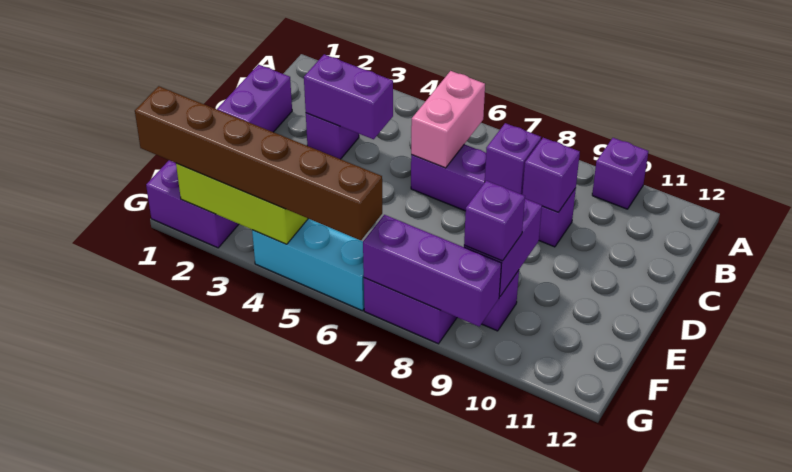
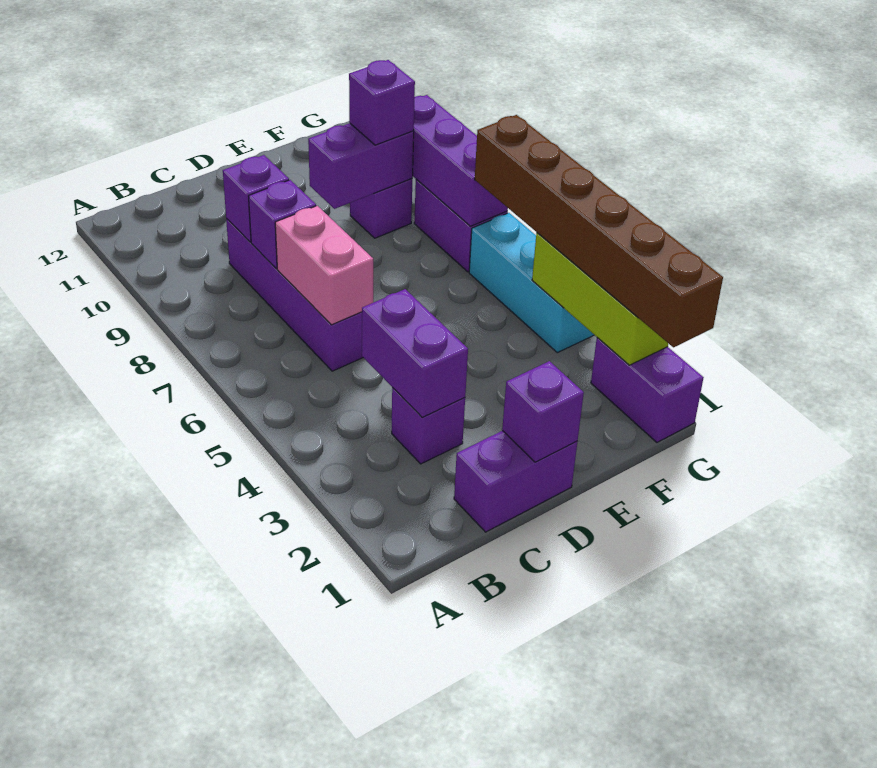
purple brick A10 level 1 -> purple brick D1 level 2
pink brick B6:C6 level 2 -> pink brick C6:C7 level 2

